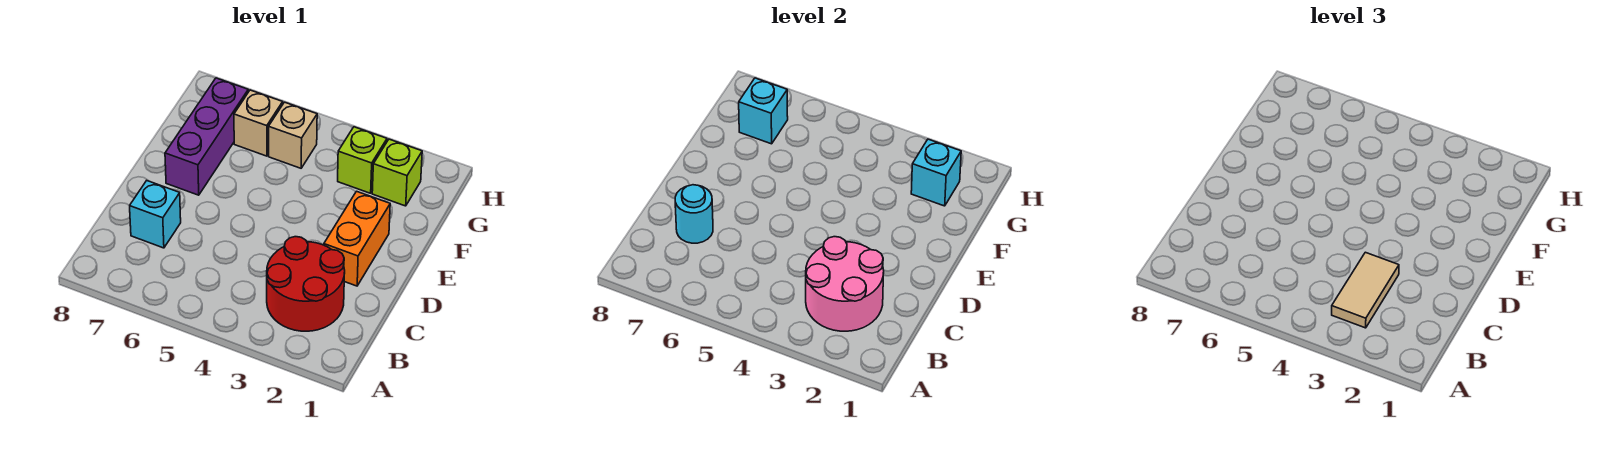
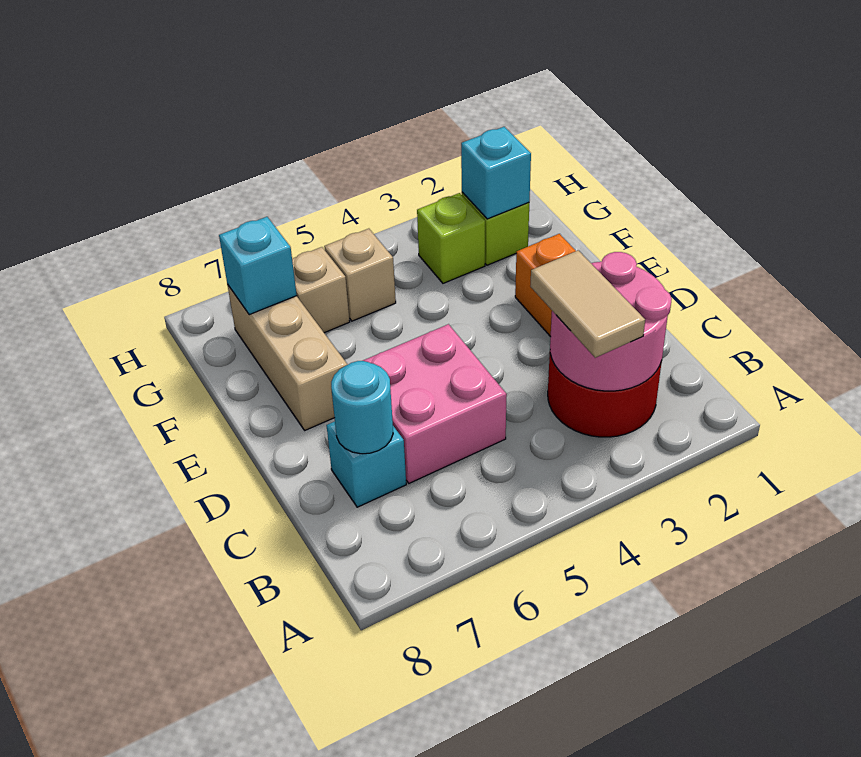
none -> pink brick C5:D6 level 1
purple brick E7:G7 level 1 -> tan brick E7:G7 level 1

